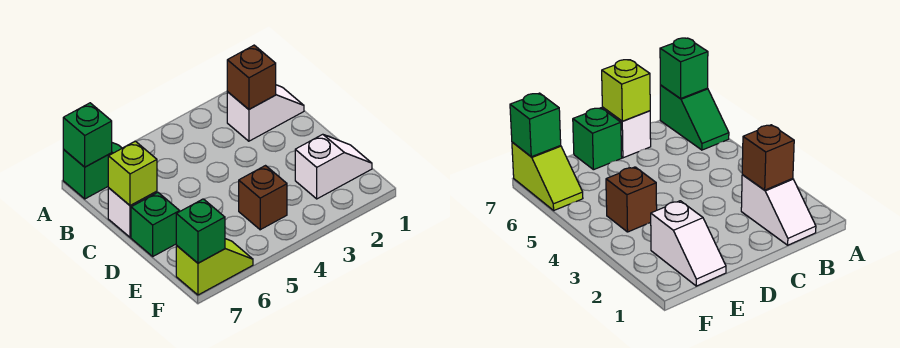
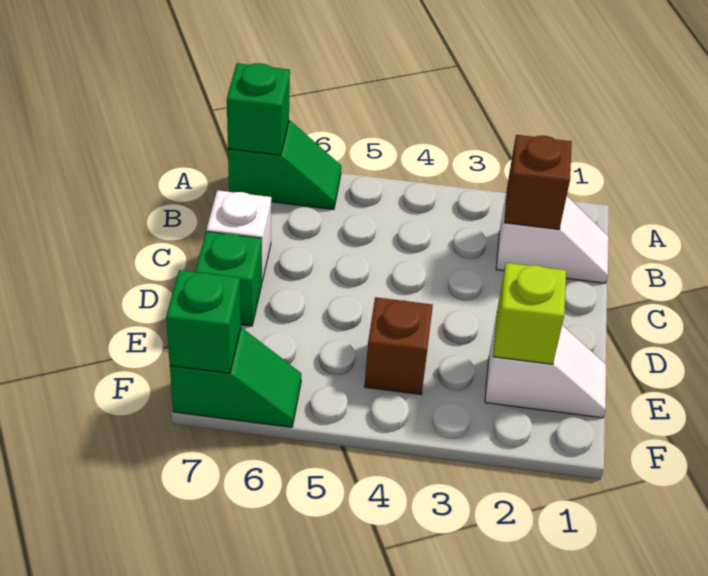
lime brick C7 level 2 -> lime brick E2 level 2
lime slope F6:F7 level 1 top 7 -> green slope F6:F7 level 1 top 7

